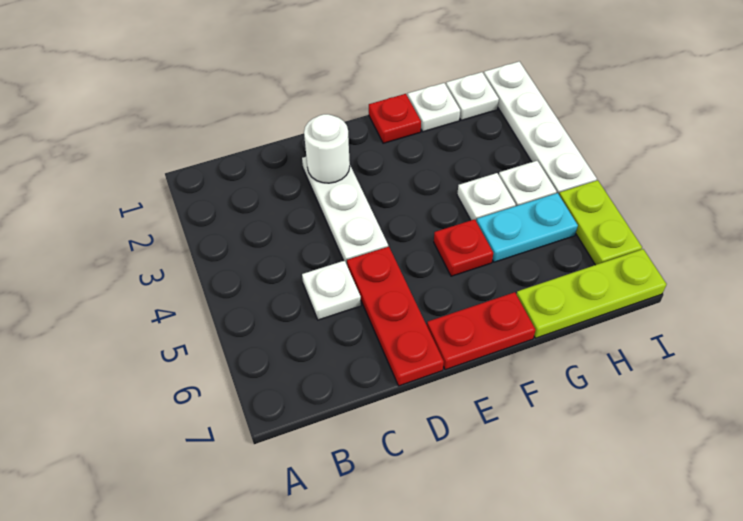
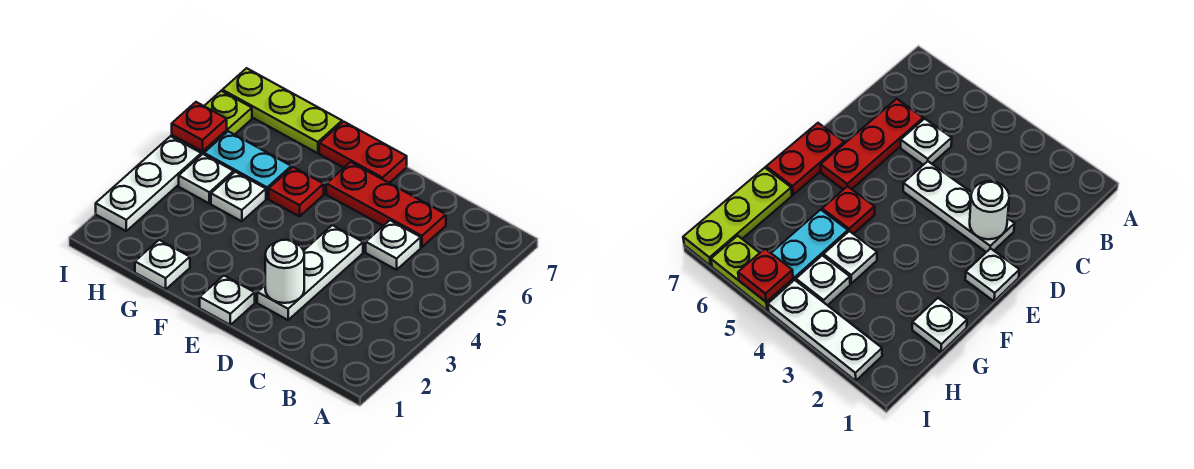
red plate D5:D7 level 1 -> red plate C6:E6 level 1
red plate F1 level 1 -> red plate I5 level 2
white plate H1 level 1 -> white plate E1 level 1
white plate I1:I4 level 1 -> white plate I2:I4 level 1

